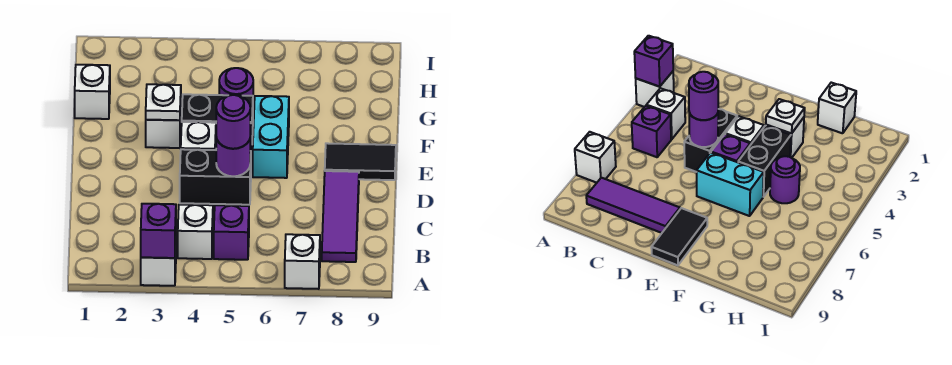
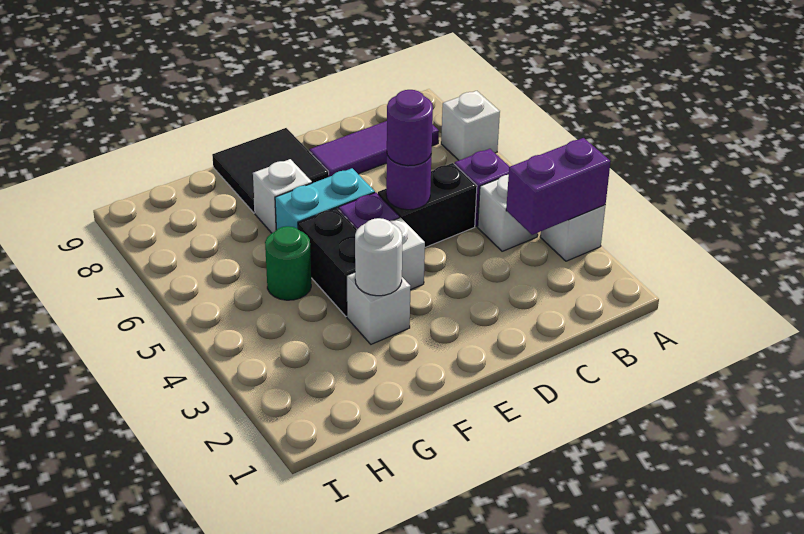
purple brick A3 level 2 -> purple brick A3:B3 level 2
black brick D4:D5 level 1 -> black brick C5:D5 level 1
black tile E8:E9 level 1 -> black tile E8:F9 level 1
white plate F3 level 2 -> white round brick F3 level 2
white brick G1 level 1 -> white brick F7 level 1
purple round brick G5 level 1 -> green round brick G5 level 1

